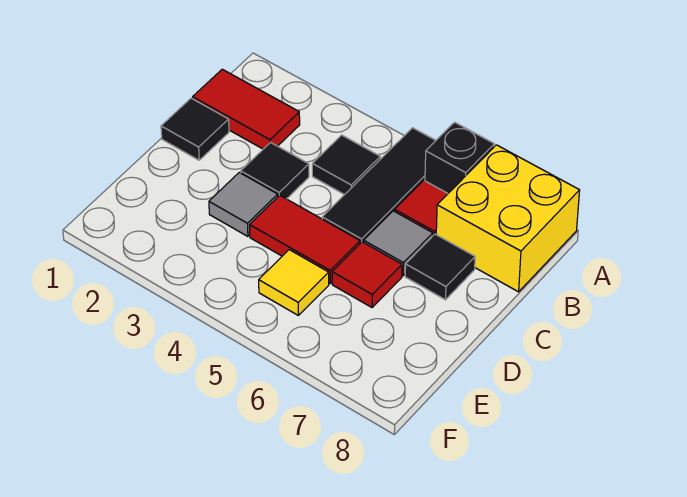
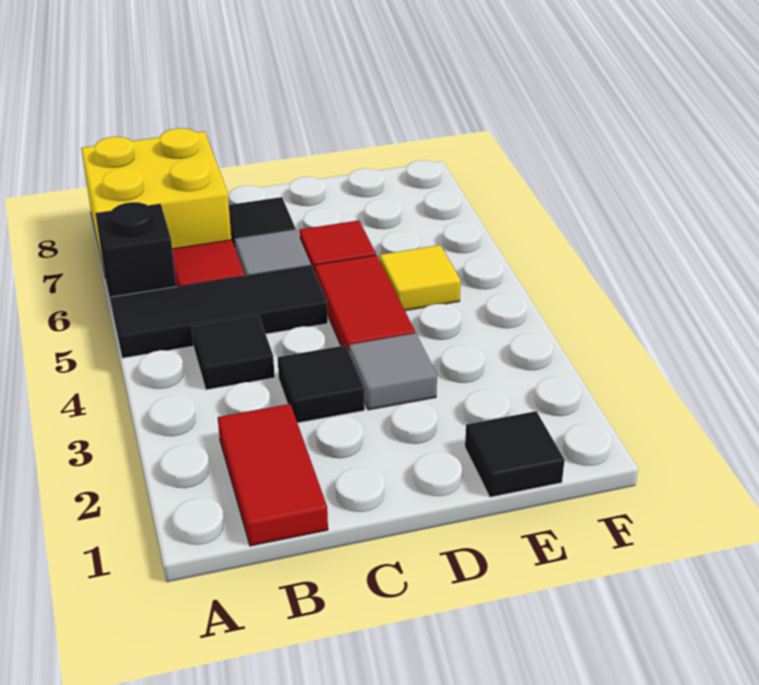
black tile C1 level 1 -> black tile E1 level 1

